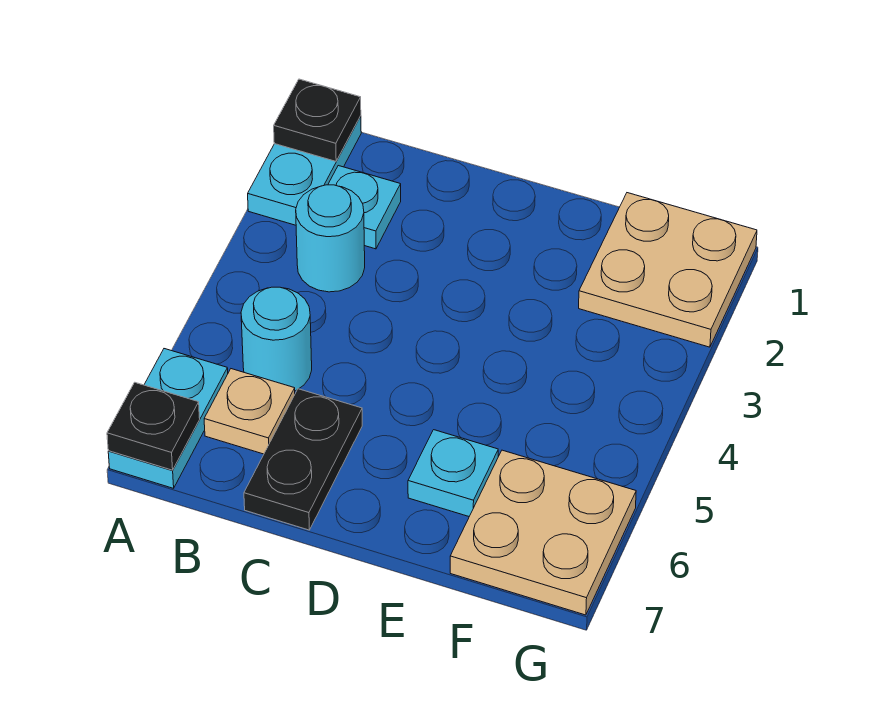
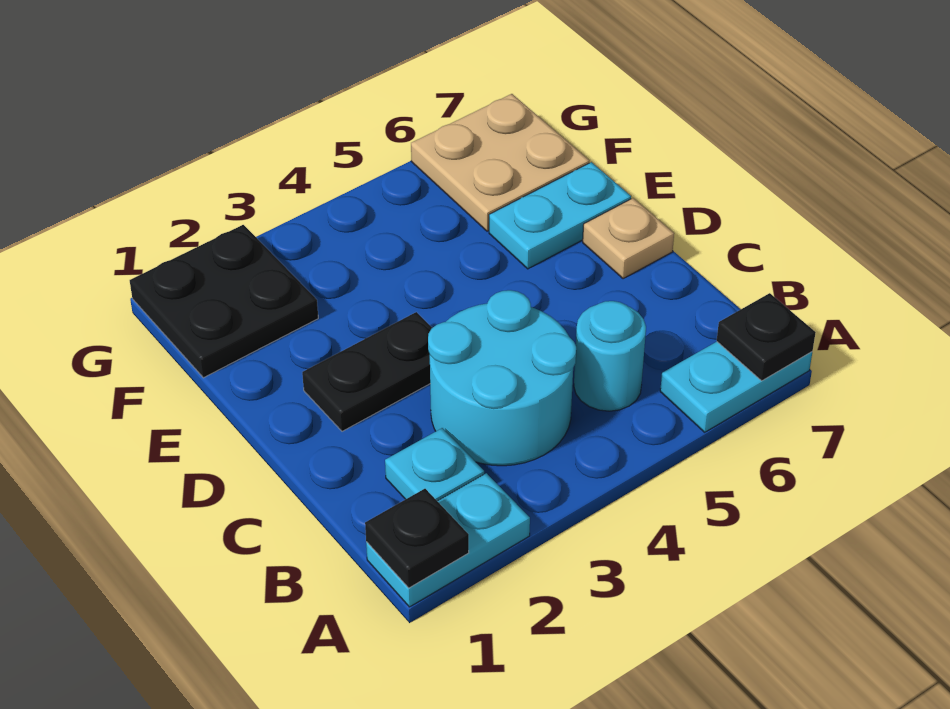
cyan round brick B3 level 1 -> cyan round brick B3:C4 level 1
tan plate B6 level 1 -> tan plate D7 level 1
black plate C6:C7 level 1 -> black plate D2:D3 level 1
cyan plate E6 level 1 -> cyan plate E6:E7 level 1
tan plate F1:G2 level 1 -> black plate F1:G2 level 1

